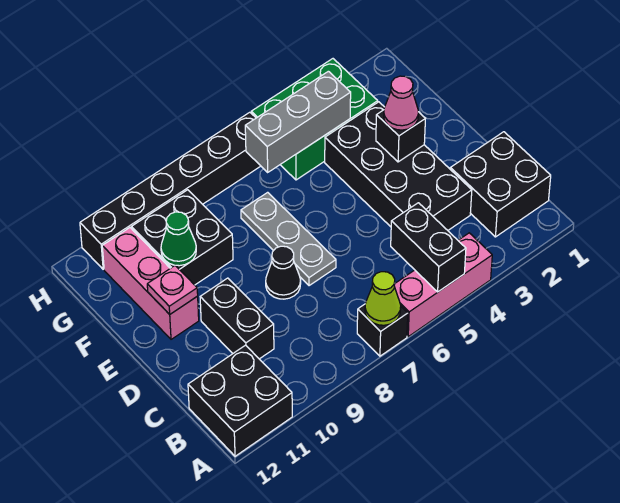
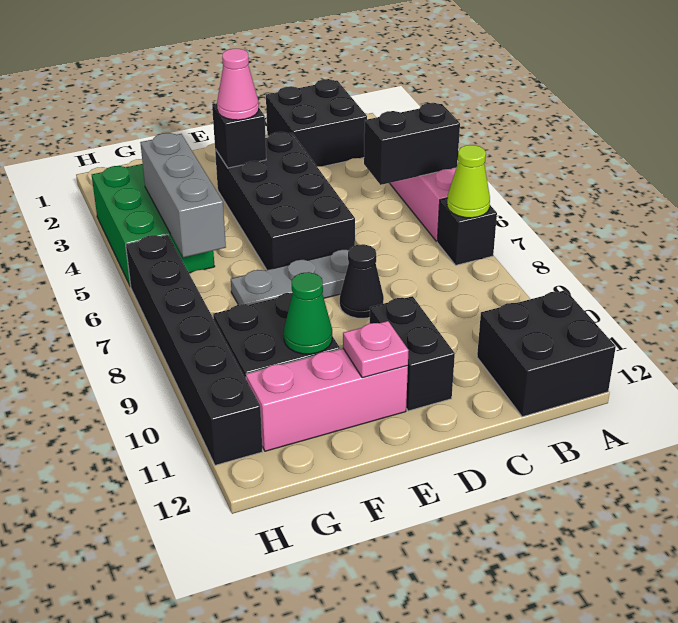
black brick C3:F4 level 1 -> black brick D3:E6 level 1
black brick C10:D10 level 1 -> black brick D10:D11 level 1

